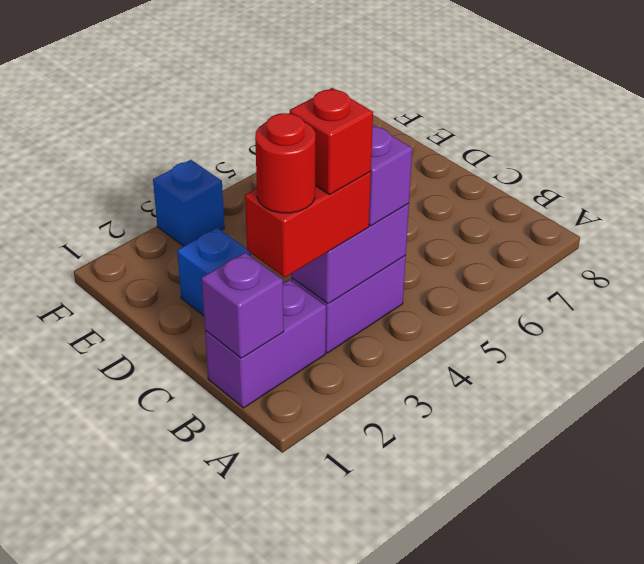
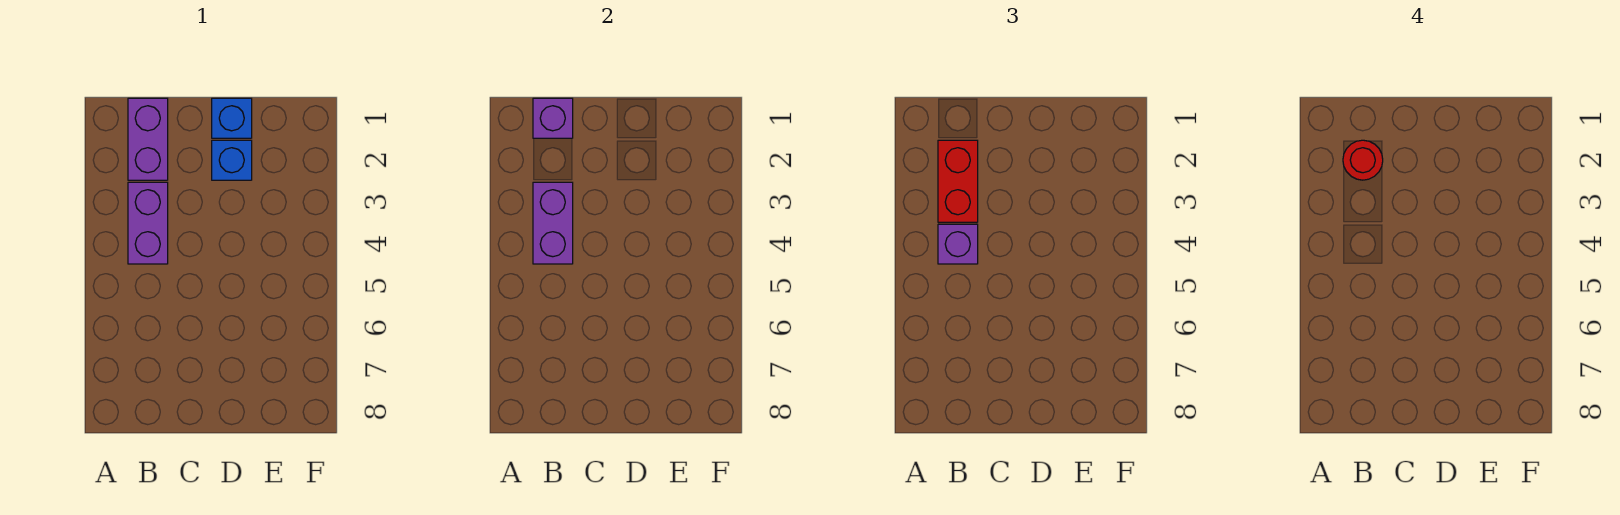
red brick B3 level 4 -> none
blue brick F3 level 1 -> blue brick D1 level 1

